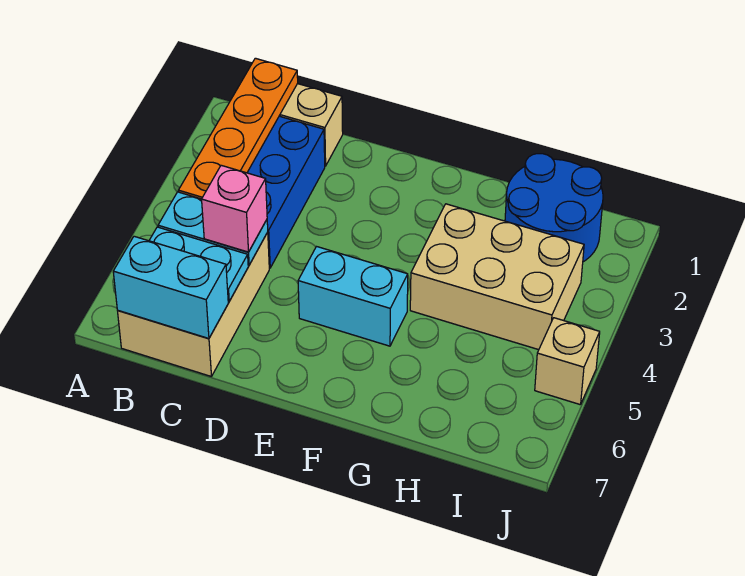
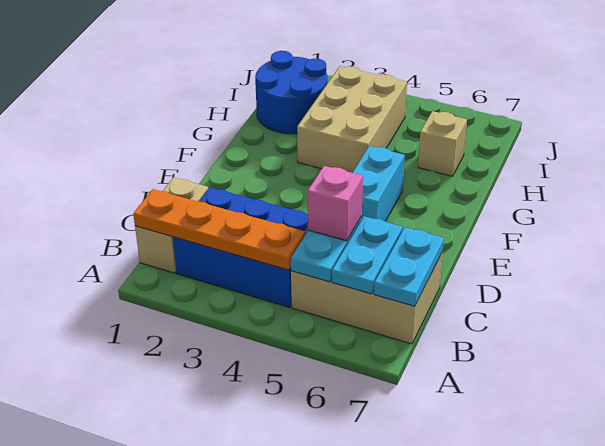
cyan brick B7:C7 level 2 -> cyan plate B7:C7 level 2
tan brick J5 level 1 -> tan brick H6 level 1

